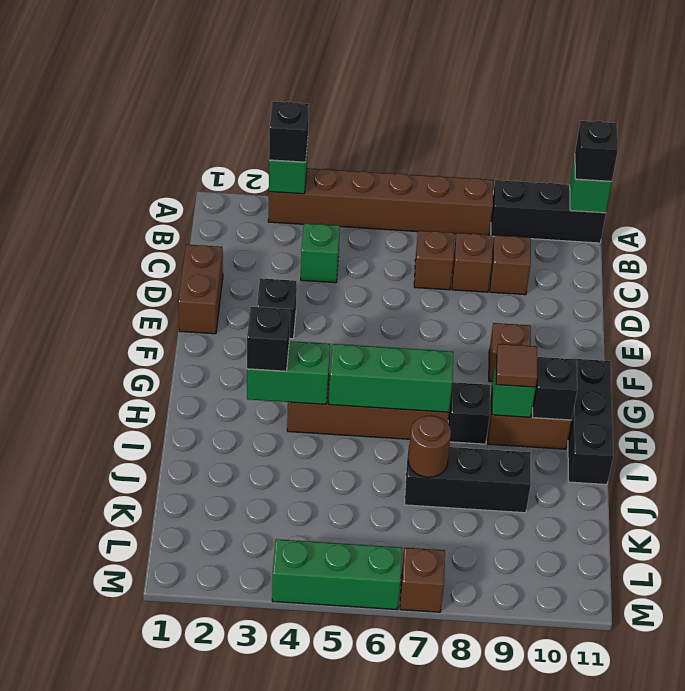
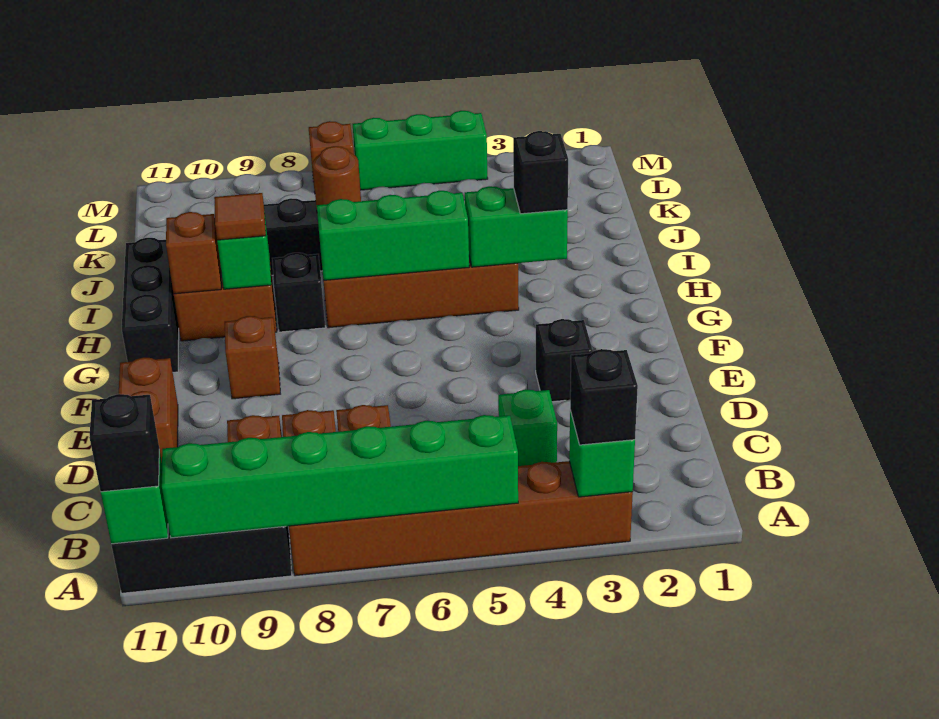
none -> green brick A5:A10 level 2
brown brick D1:E1 level 1 -> brown brick D11:E11 level 1
black brick H10 level 2 -> brown brick H10 level 2

